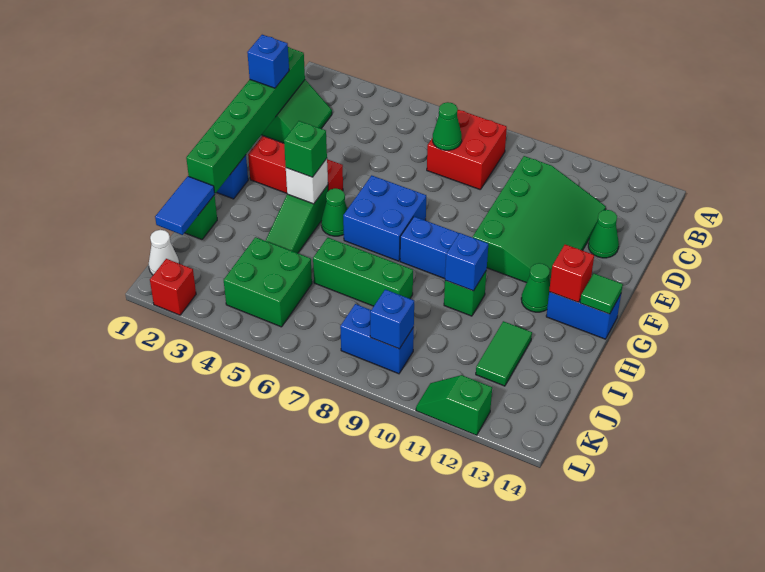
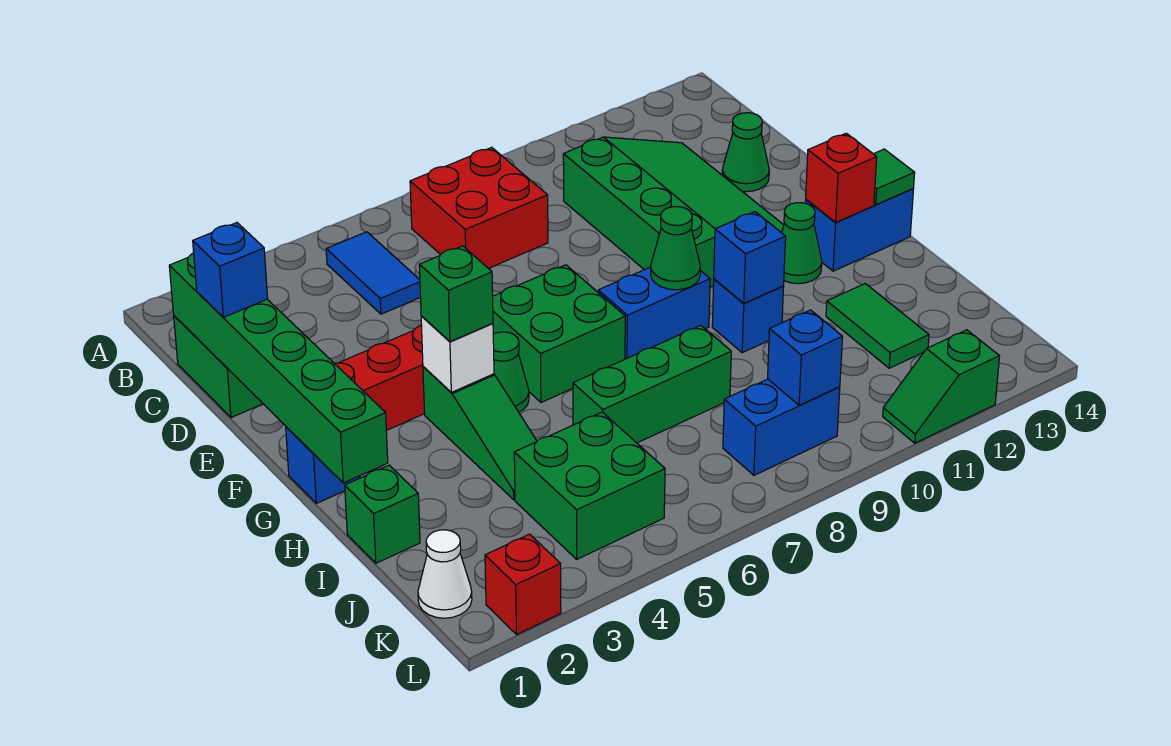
green cone C7 level 2 -> green cone G9 level 2
blue brick F6:G7 level 1 -> green brick F6:G7 level 1
green brick H10 level 1 -> blue brick H10 level 1
blue tile I1:J1 level 2 -> blue tile B5:C5 level 1

